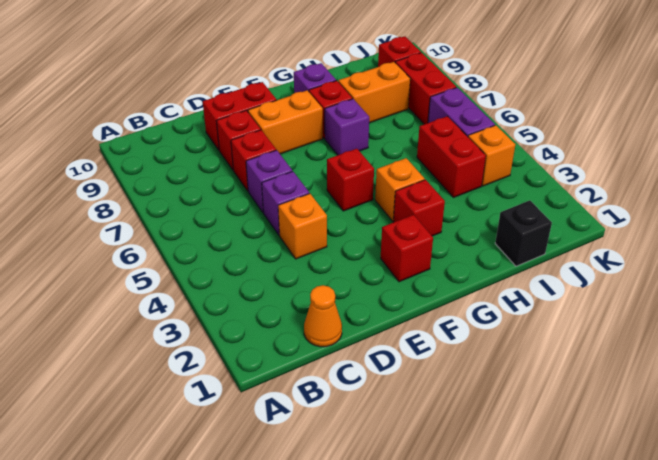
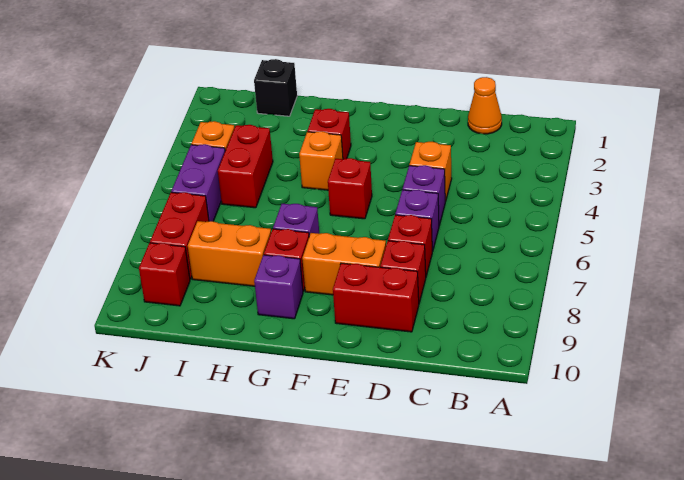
red brick F2 level 1 -> none

